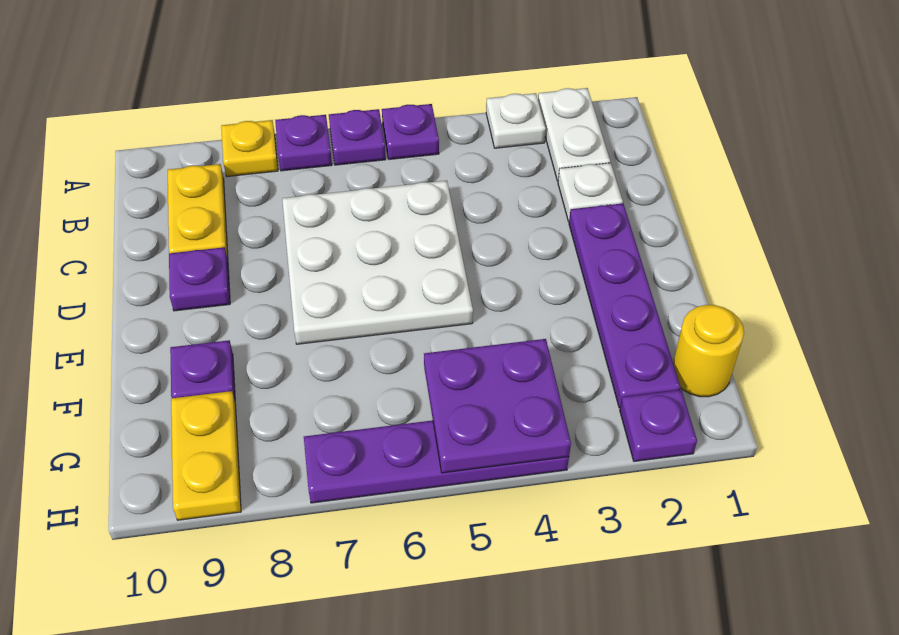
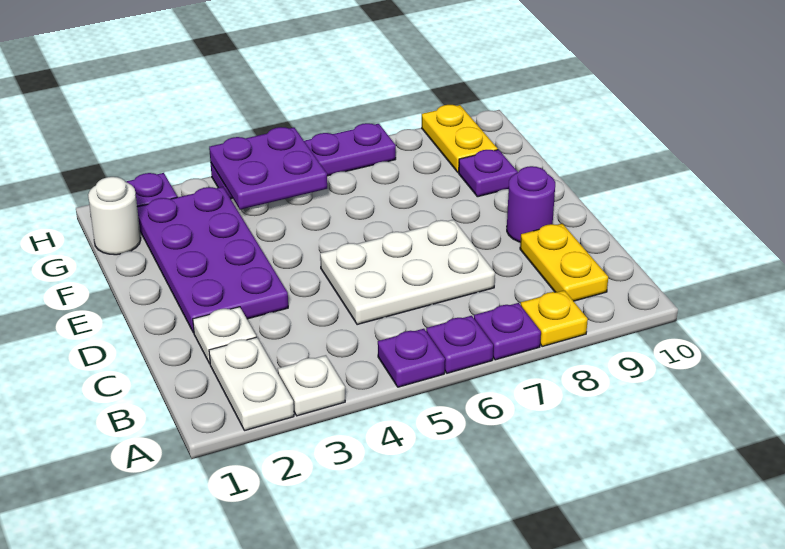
white plate C5:E7 level 1 -> white plate C5:D7 level 1
purple plate D2:G2 level 1 -> purple plate D2:G3 level 1
purple plate D9 level 1 -> purple round brick D9 level 1
yellow round brick G1 level 1 -> white round brick G1 level 1

